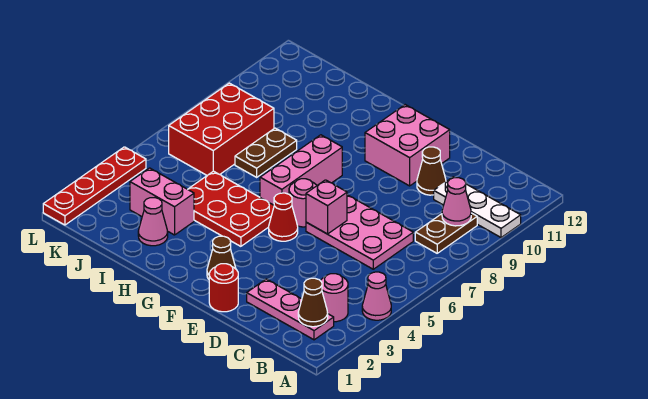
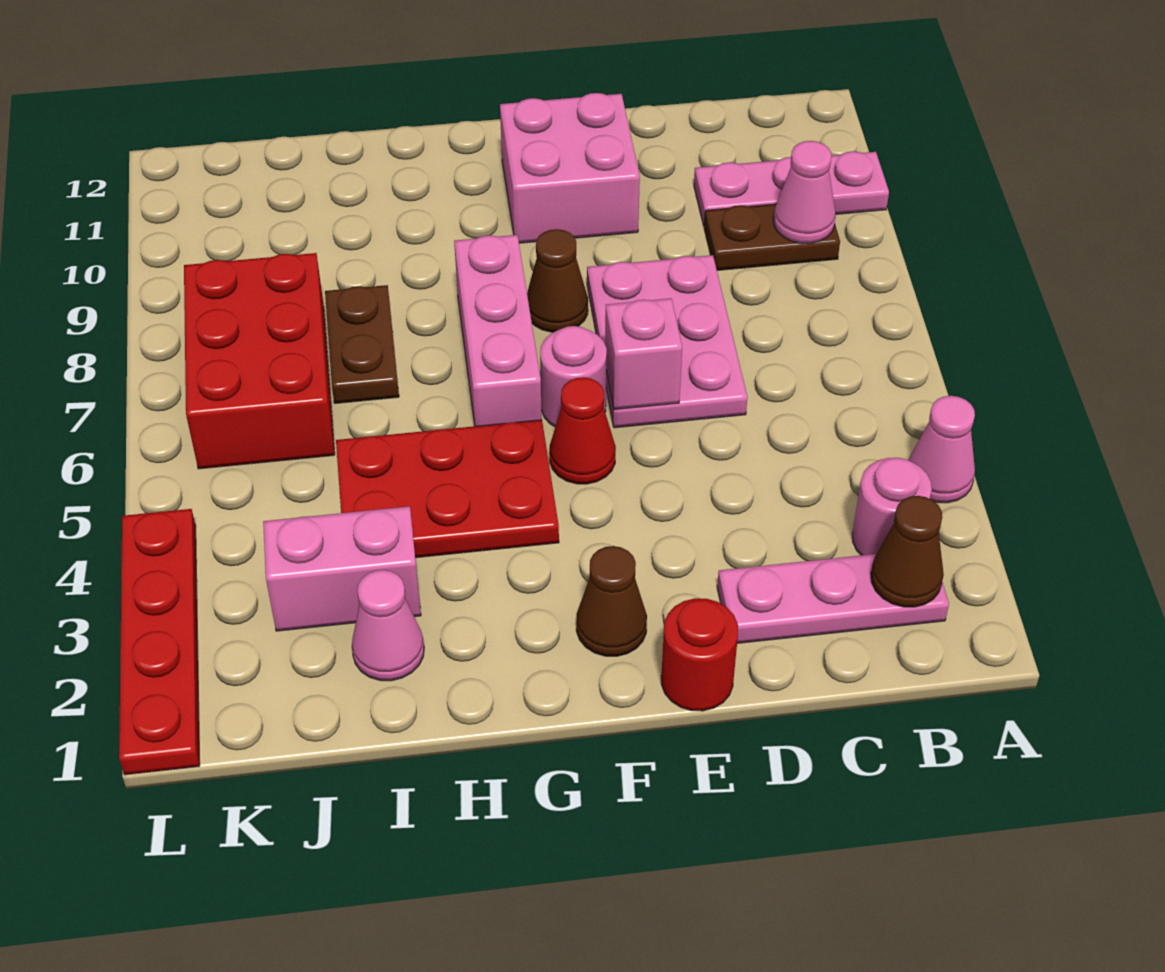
white plate A10:C10 level 1 -> pink plate A10:C10 level 1
brown plate B8:B9 level 1 -> brown plate B9:C9 level 1
pink plate C6:E7 level 1 -> pink plate D6:E8 level 1
brown cone D10 level 1 -> brown cone F8 level 1

